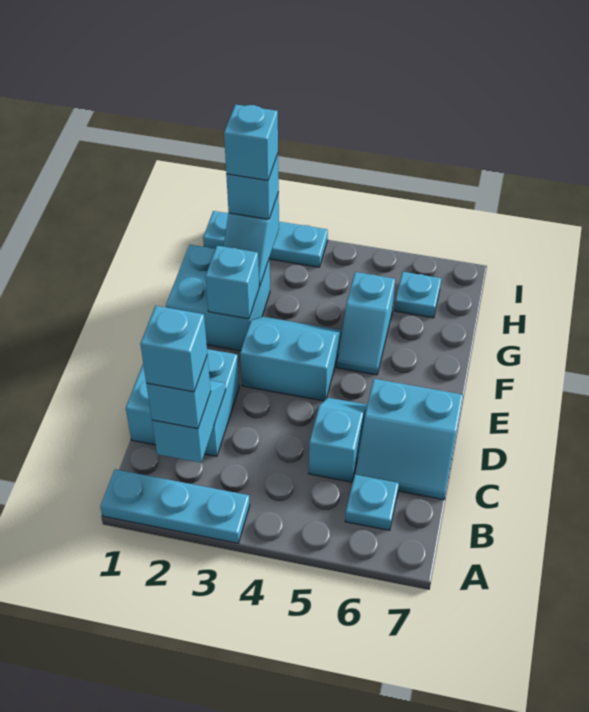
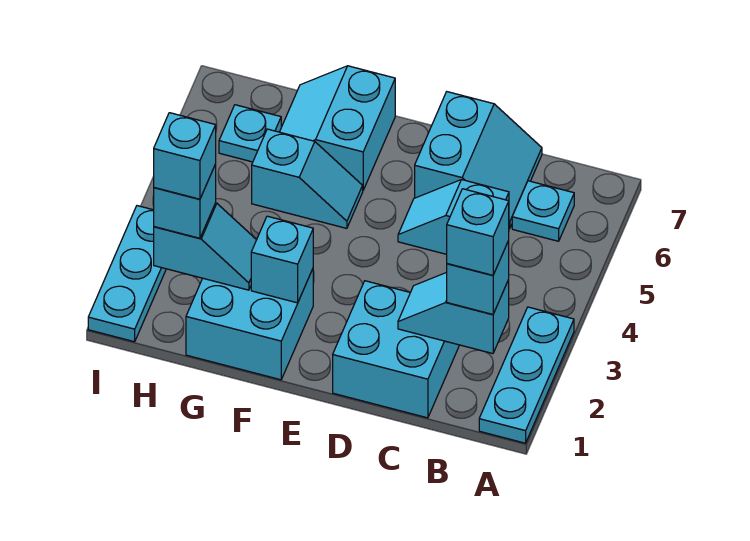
cyan slope E3:F4 level 1 top E -> cyan slope F6:G7 level 1 top F

